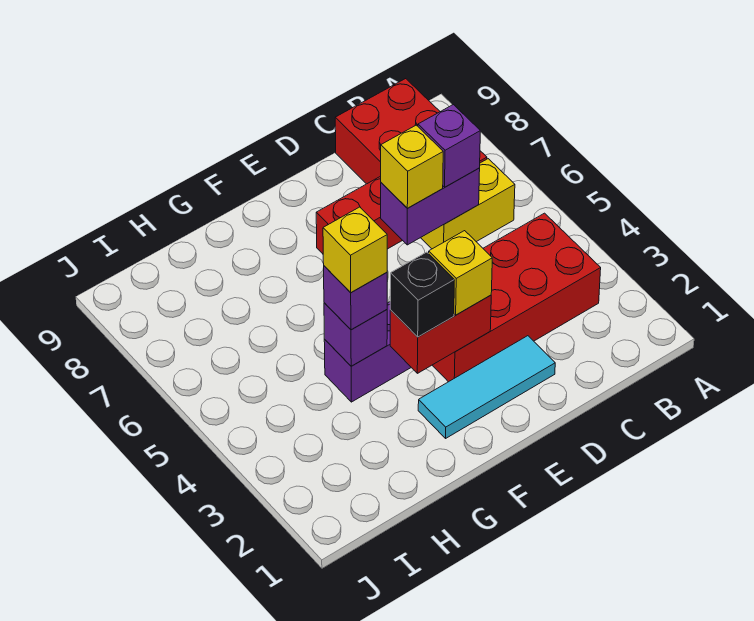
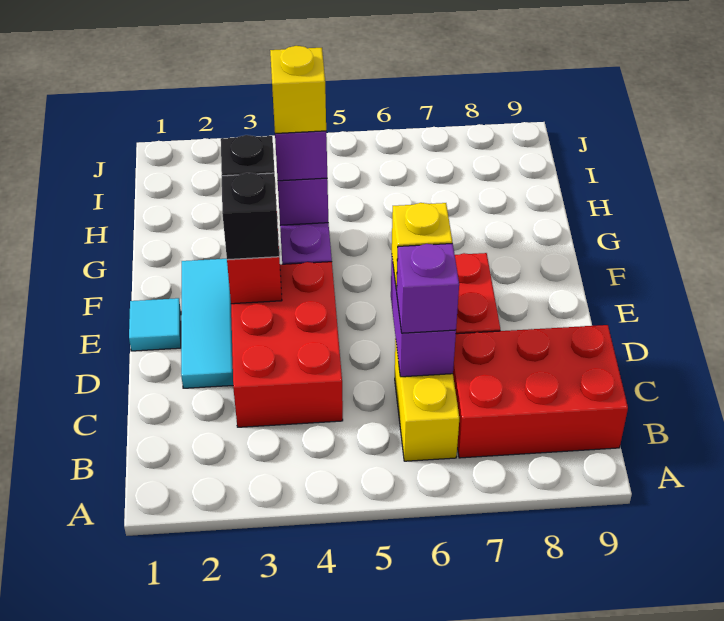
red brick B3:E4 level 1 -> red brick C3:E4 level 1
none -> cyan tile E1 level 1
yellow brick E3 level 3 -> black brick E3 level 3

